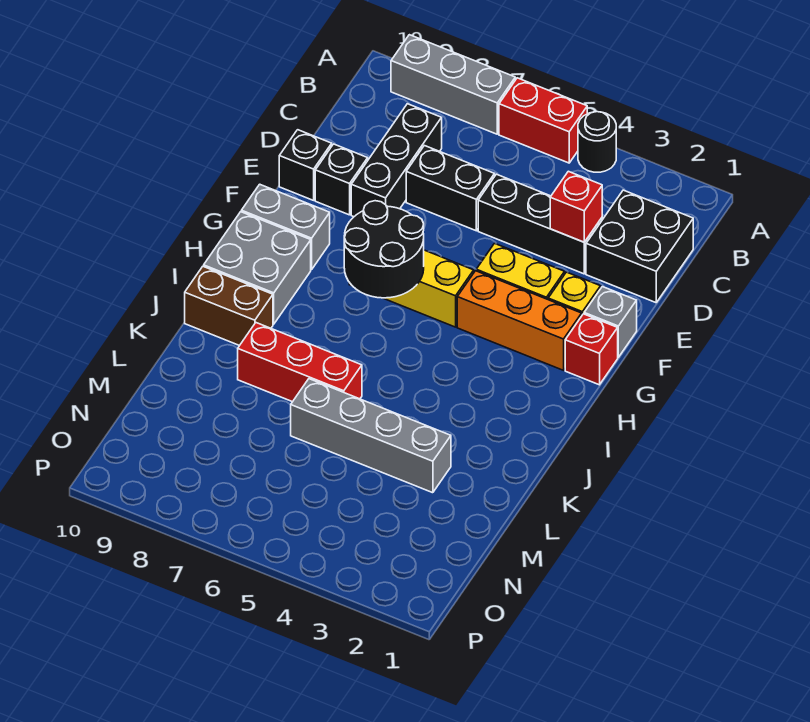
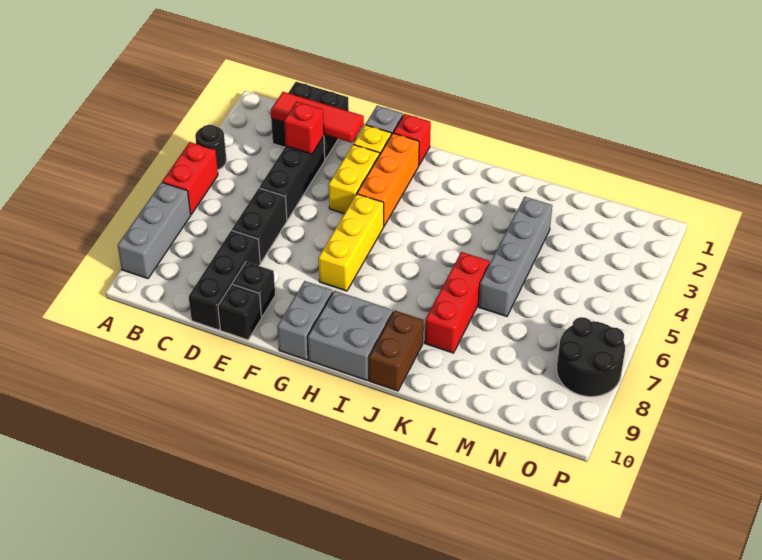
none -> red tile C2:E2 level 2
black brick C8:E8 level 1 -> black brick D8:D10 level 1
black round brick G6:H7 level 2 -> black round brick O7:P8 level 1

